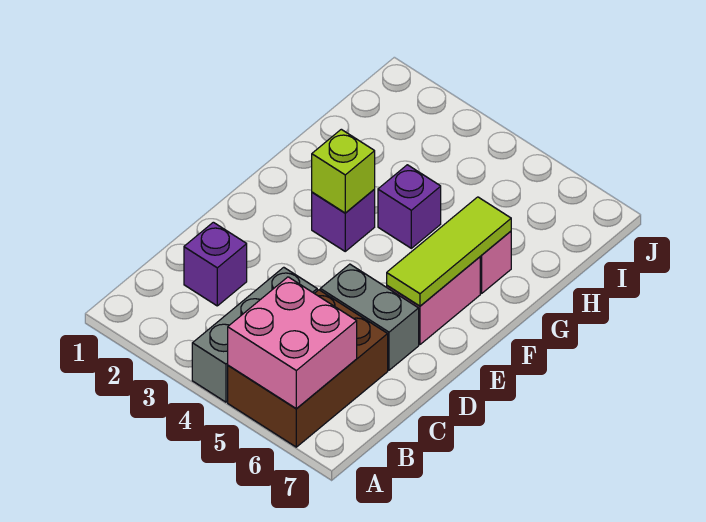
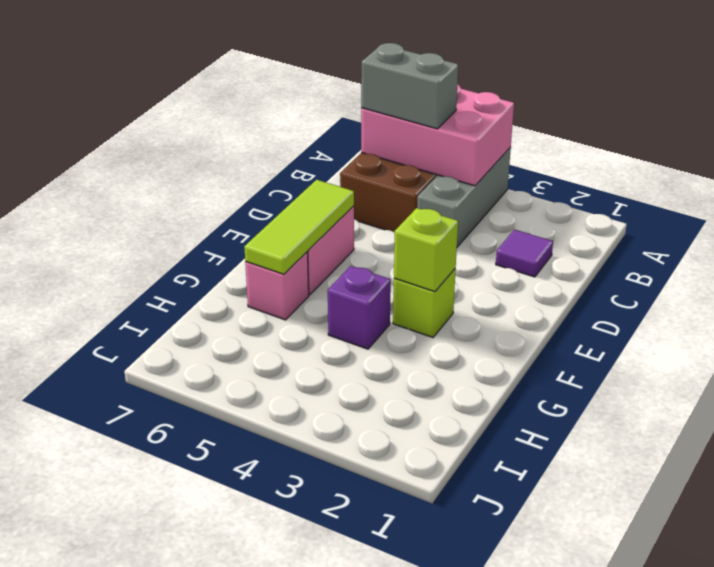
pink brick A5:B6 level 2 -> pink brick A4:B6 level 2
purple brick C2 level 1 -> purple tile C2 level 1
grey brick D5:D6 level 1 -> grey brick B5:B6 level 3
purple brick F3 level 1 -> lime brick F3 level 1

